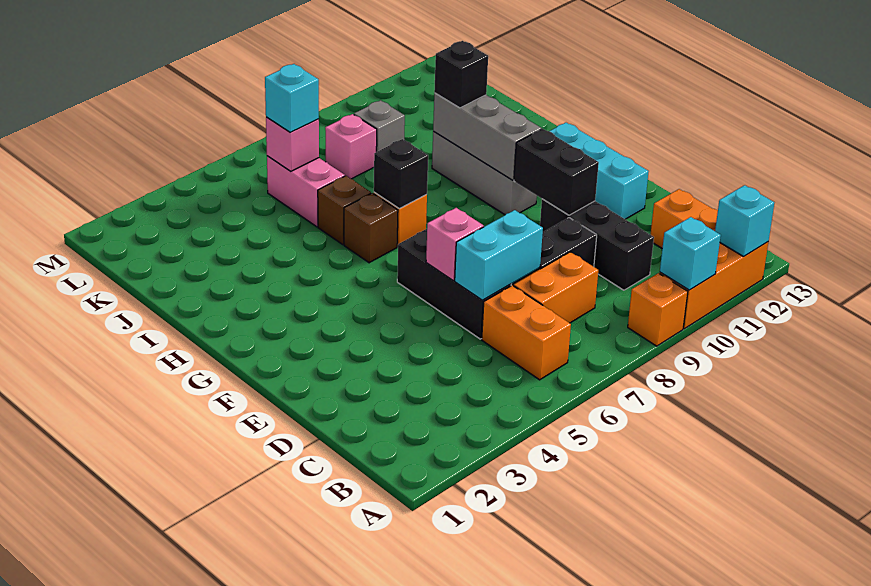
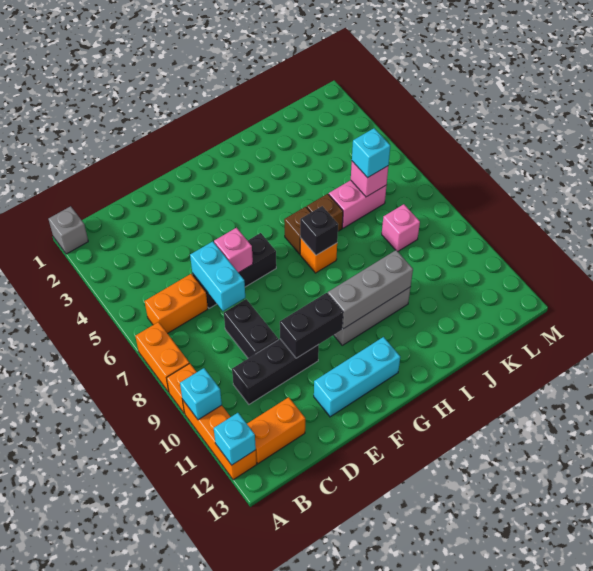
orange brick C7:C8 level 1 -> orange brick A7:A8 level 1
black brick I10 level 3 -> none
grey brick K9 level 1 -> grey brick A1 level 1

